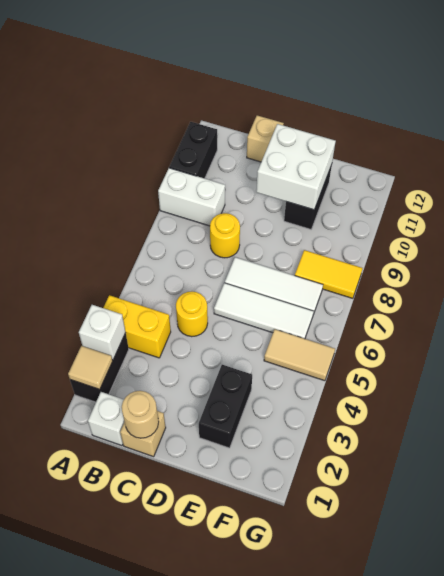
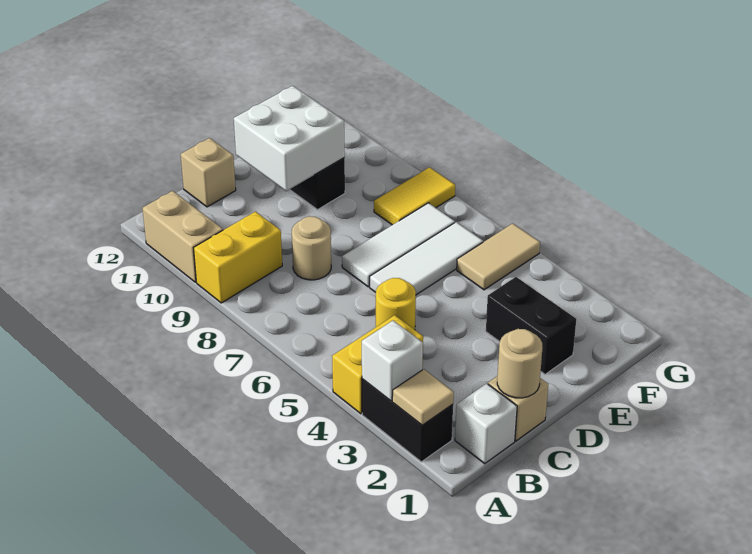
white brick A9:B9 level 1 -> yellow brick A9:B9 level 1
black brick A10:A11 level 1 -> tan brick A10:A11 level 1
yellow round brick C8 level 1 -> tan round brick C8 level 1

